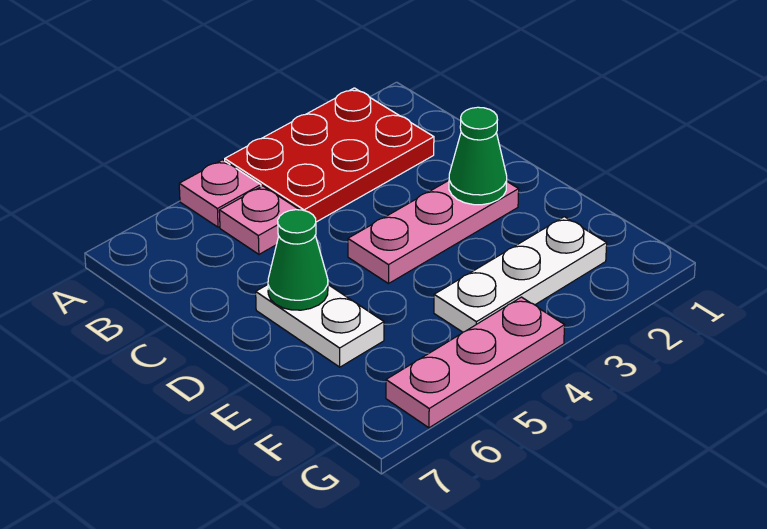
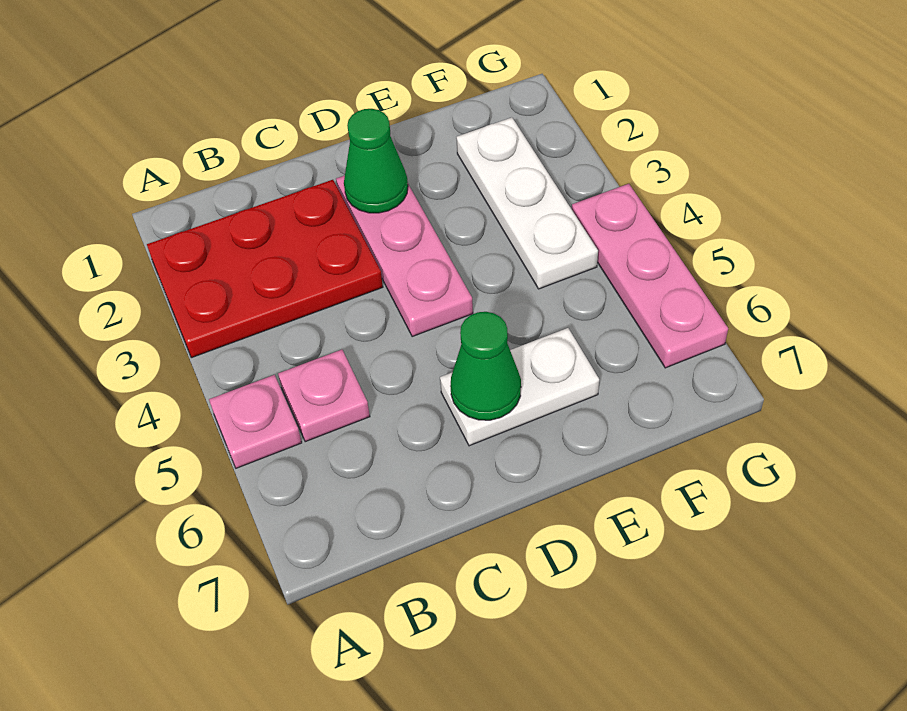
red plate A2:B4 level 1 -> red plate A2:C3 level 1

